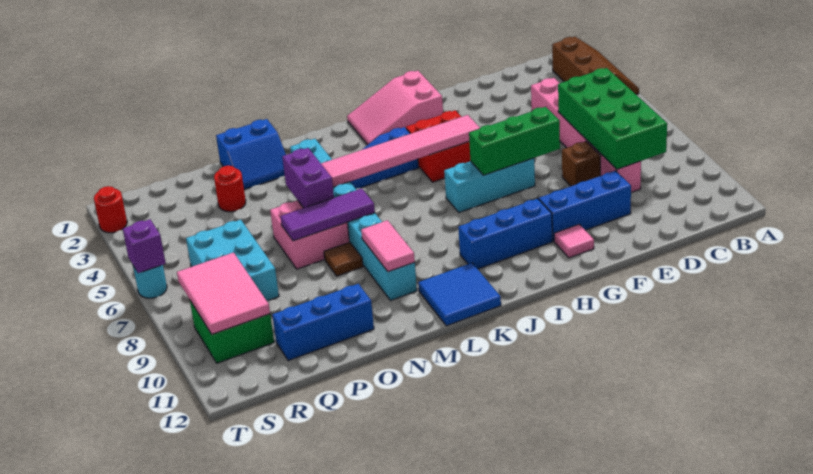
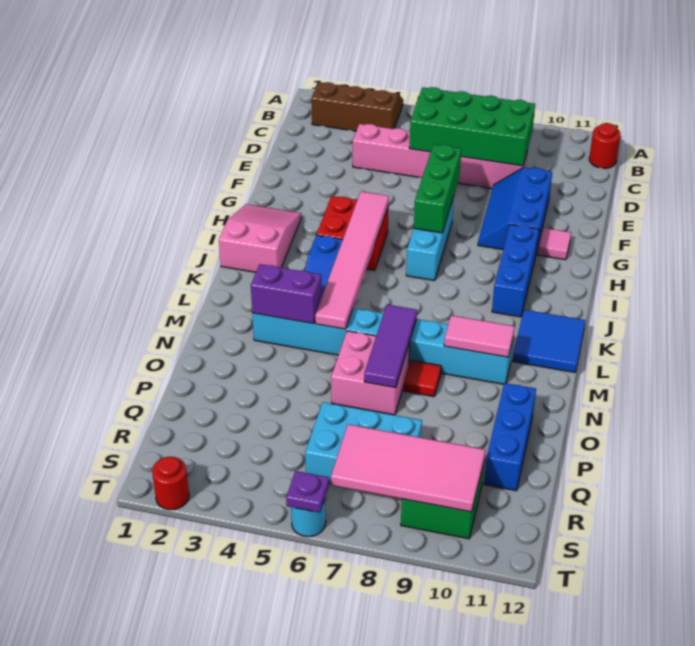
brown brick E8 level 1 -> none
pink slope H1:J2 level 1 top H -> pink slope H1:J2 level 1 top J
blue slope N1:O2 level 1 top 1 -> none
purple brick N5:N6 level 2 -> purple brick M3:M4 level 2
brown tile N8 level 1 -> red tile N8 level 1
red round brick P3 level 1 -> red round brick B12 level 1
pink tile R8:S10 level 2 -> pink tile R7:S10 level 2
purple brick T6 level 2 -> purple plate T6 level 2

